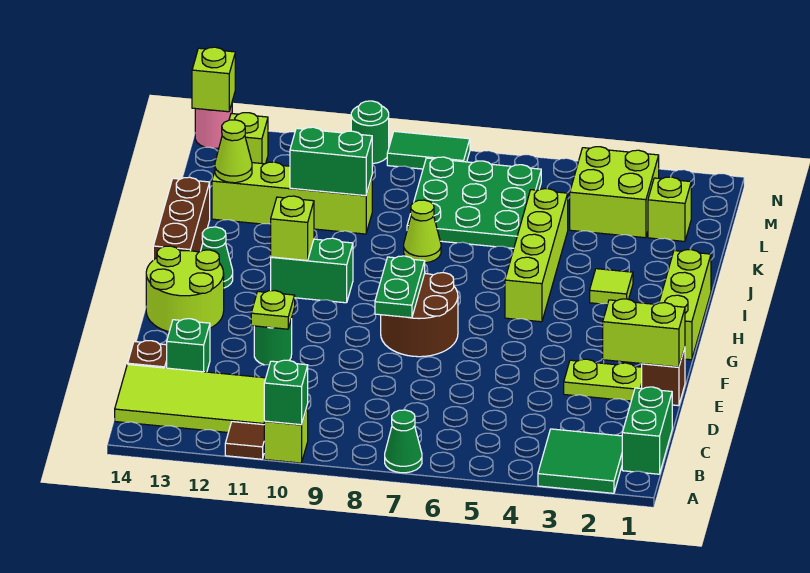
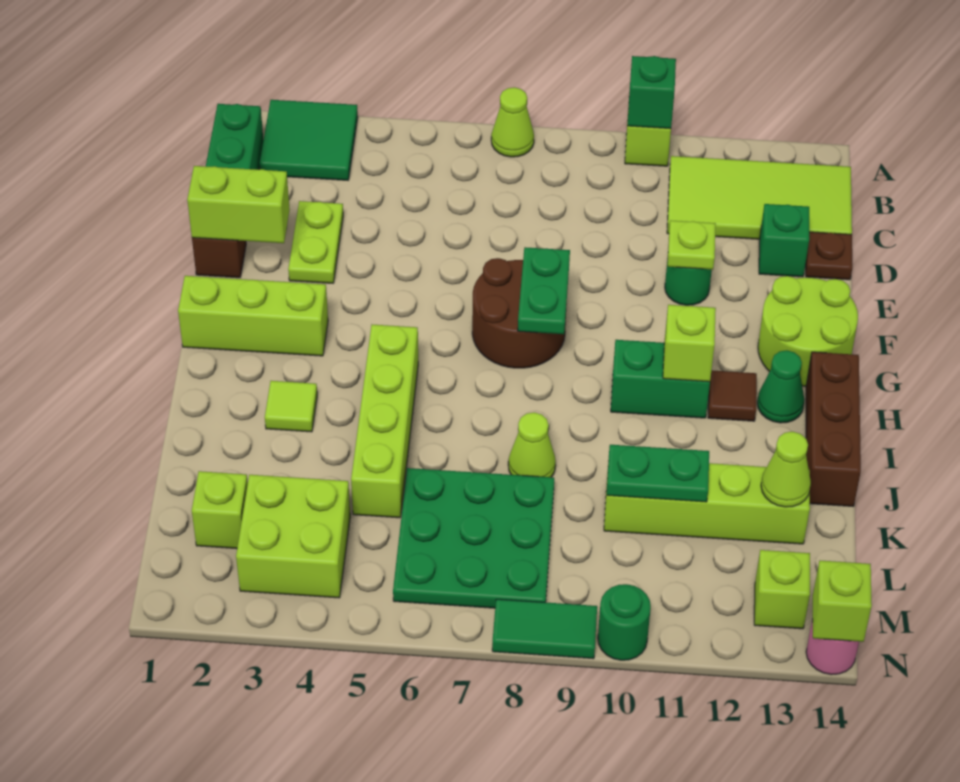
green cone A7 level 1 -> lime cone A7 level 1
brown tile A11 level 1 -> brown tile H12 level 1
lime plate E2:E3 level 1 -> lime plate D3:E3 level 1
lime brick G1:I1 level 1 -> lime brick G1:G3 level 1
green brick K10:K11 level 2 -> green plate K10:K11 level 2

